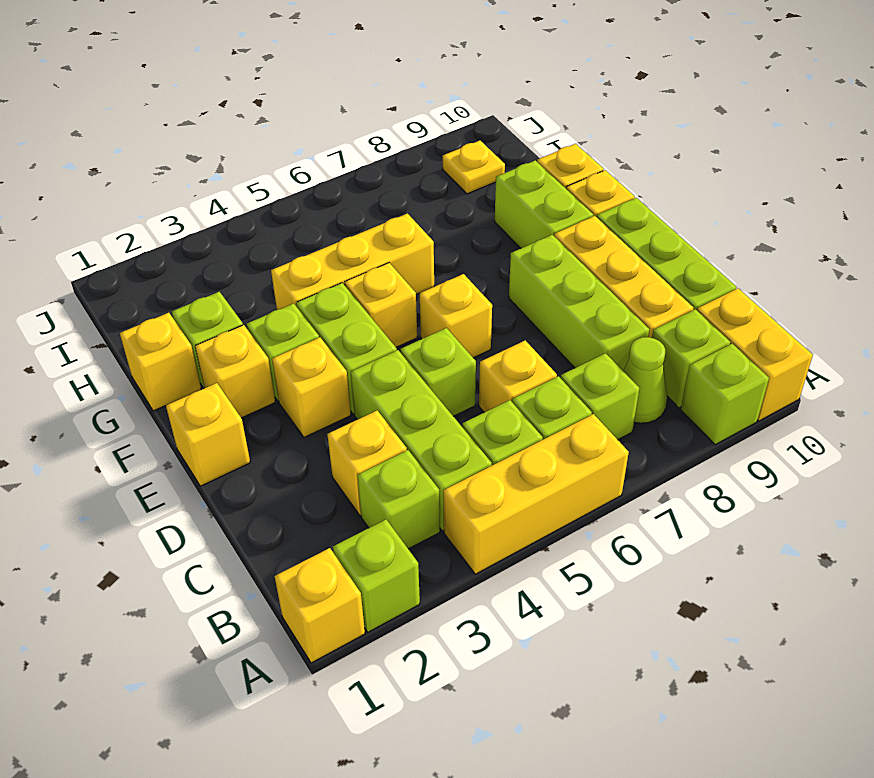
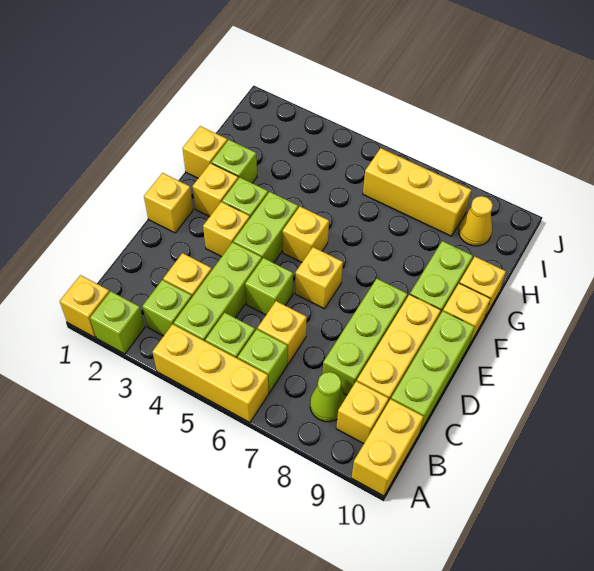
lime brick A9 level 1 -> none
lime brick B7 level 1 -> none
lime brick B9 level 1 -> yellow brick B9 level 1
yellow brick G4:G6 level 1 -> yellow brick I6:I8 level 1
yellow plate I9 level 1 -> yellow cone I9 level 1

